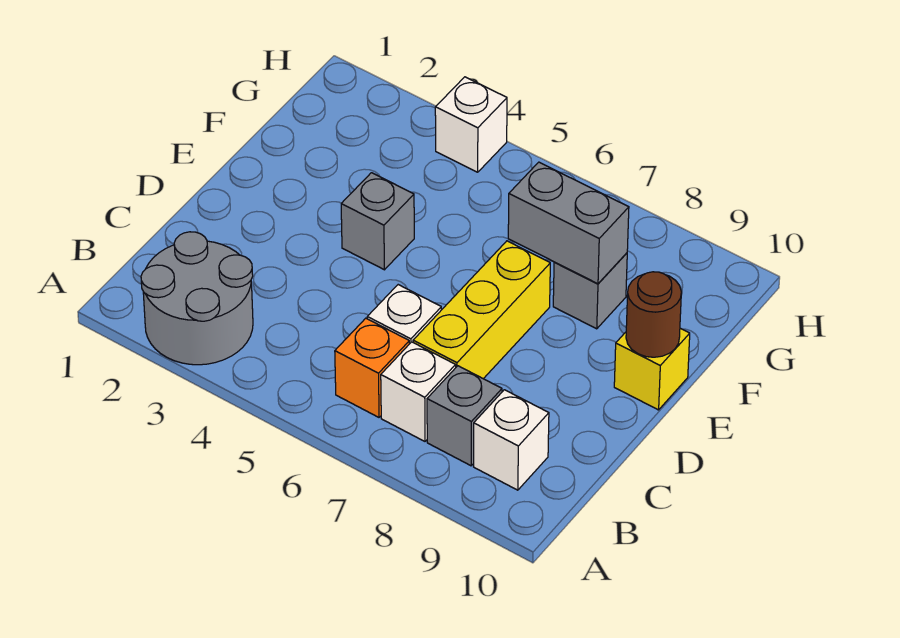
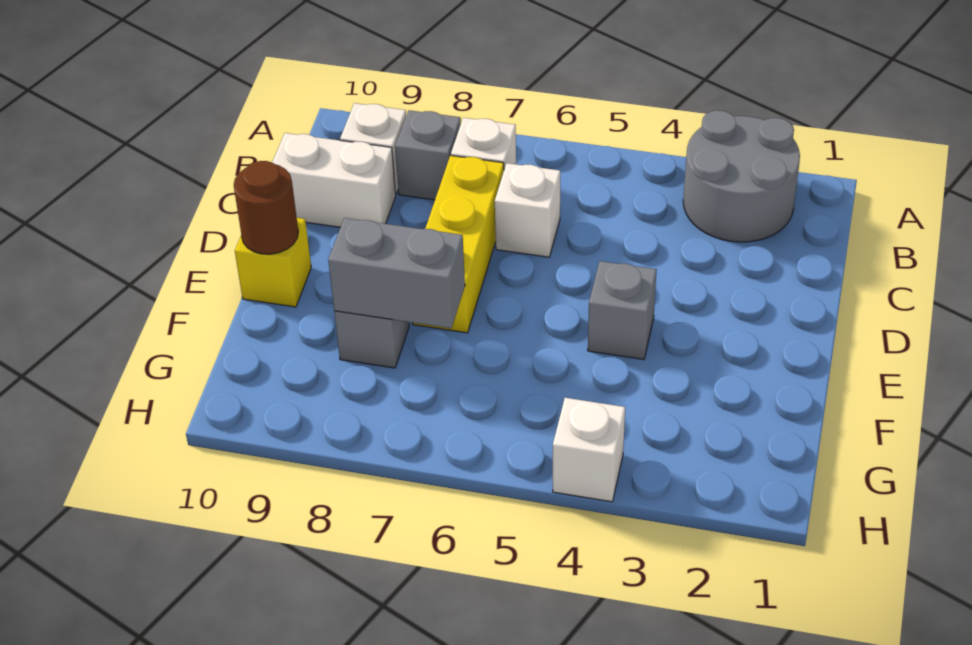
orange brick B6 level 1 -> none
none -> white brick C9:C10 level 1

